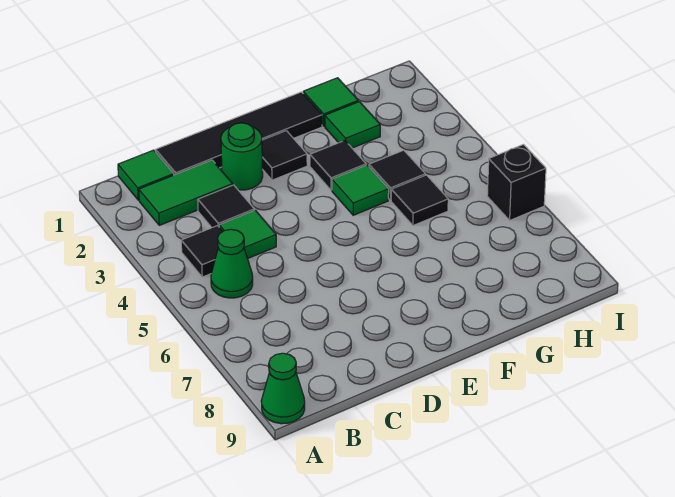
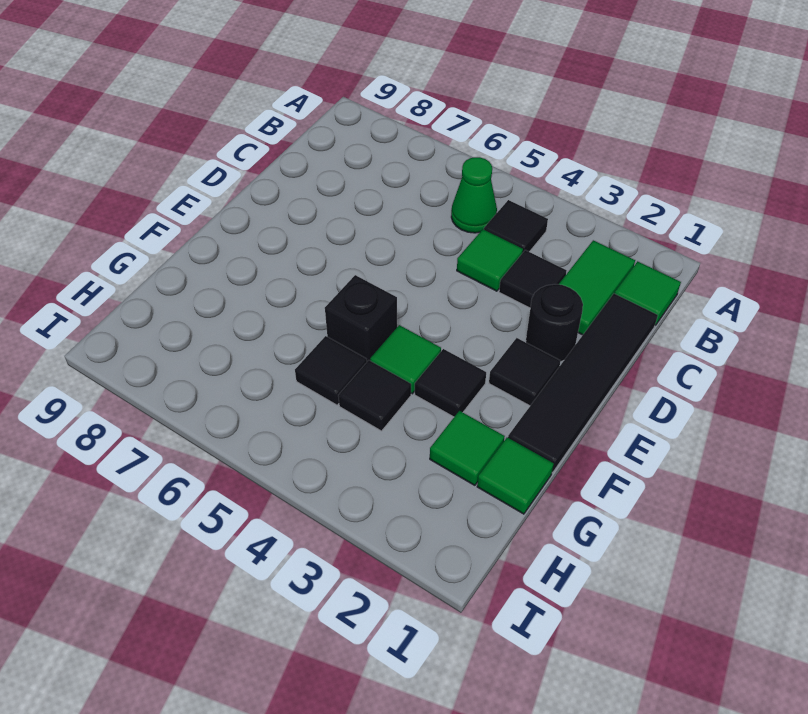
green cone A9 level 1 -> none
green round brick D2 level 1 -> black round brick D2 level 1
black brick I6 level 1 -> black brick F5 level 1

